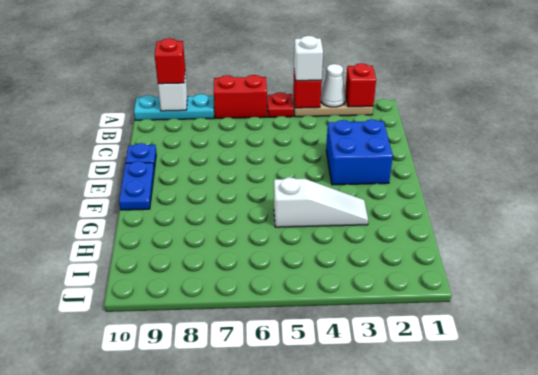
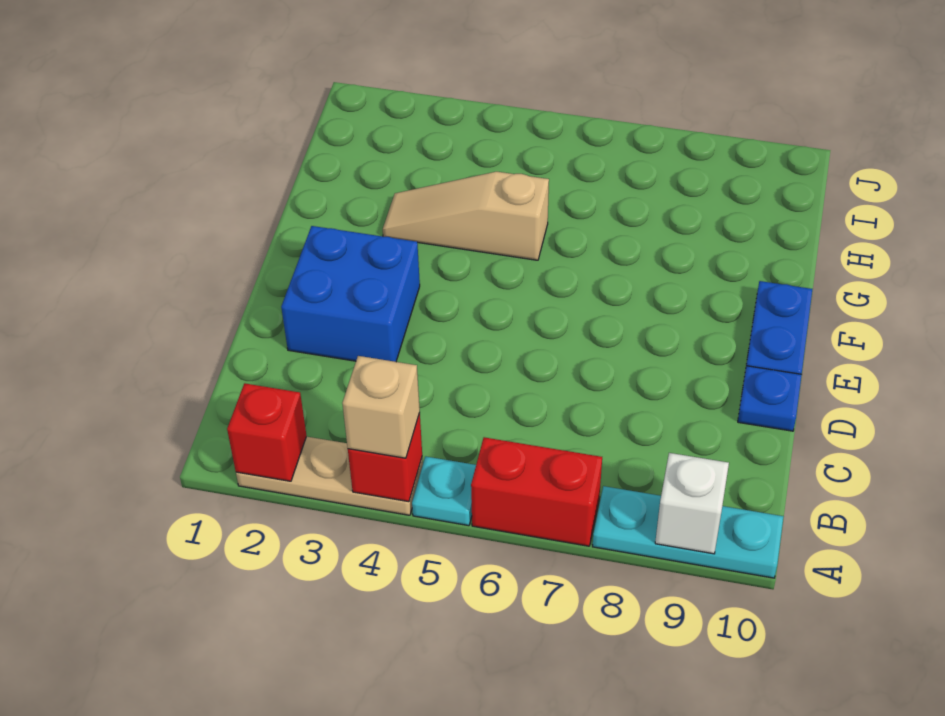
white cone A3 level 2 -> none
white brick A4 level 3 -> tan brick A4 level 3
red plate A5 level 1 -> cyan plate A5 level 1
red brick A9 level 3 -> none
white slope G3:G5 level 1 top 5 -> tan slope G3:G5 level 1 top 5

